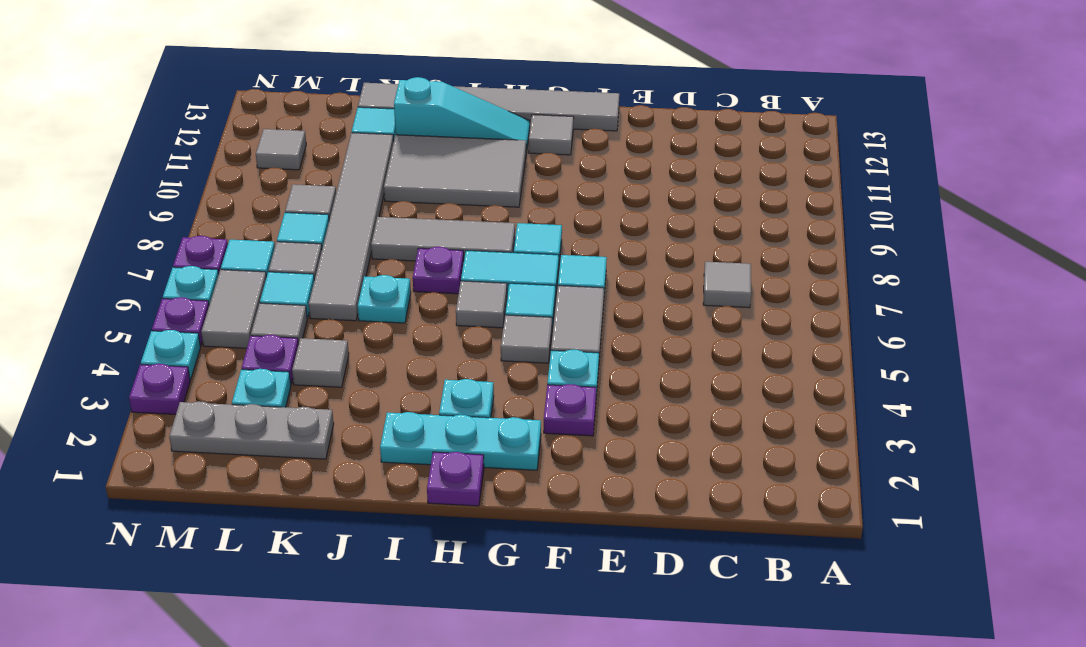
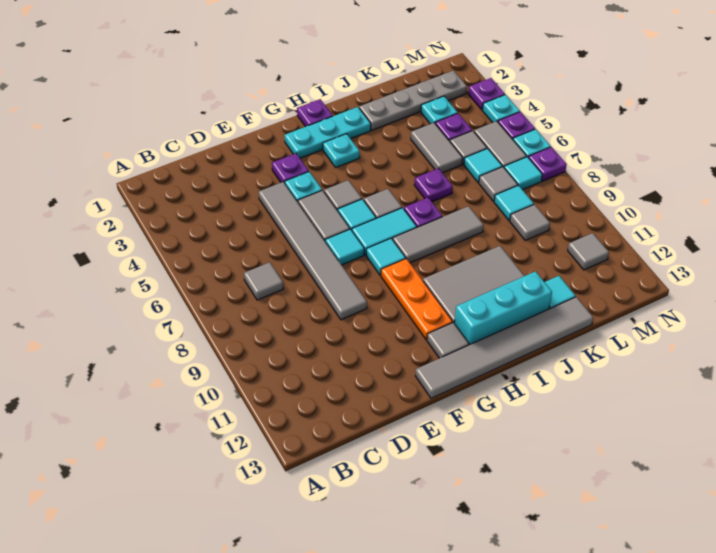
none -> orange plate G9:G11 level 1
cyan slope H12:J12 level 1 top J -> cyan brick H12:J12 level 1
cyan plate J6 level 1 -> purple plate J6 level 1
grey plate K2:M2 level 1 -> grey plate J2:M2 level 1
grey tile K4 level 1 -> grey tile K4:K5 level 1
grey tile K6:K11 level 1 -> grey tile E4:E9 level 1

